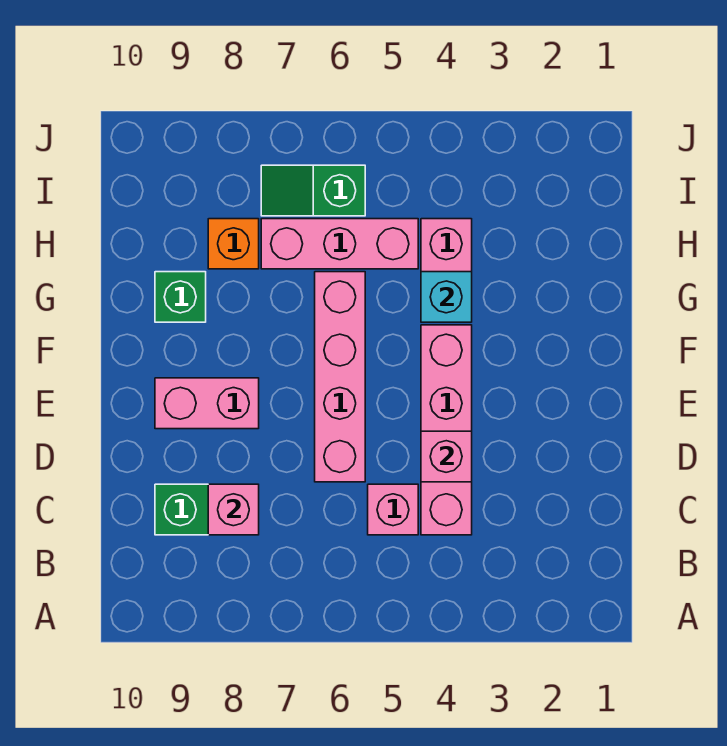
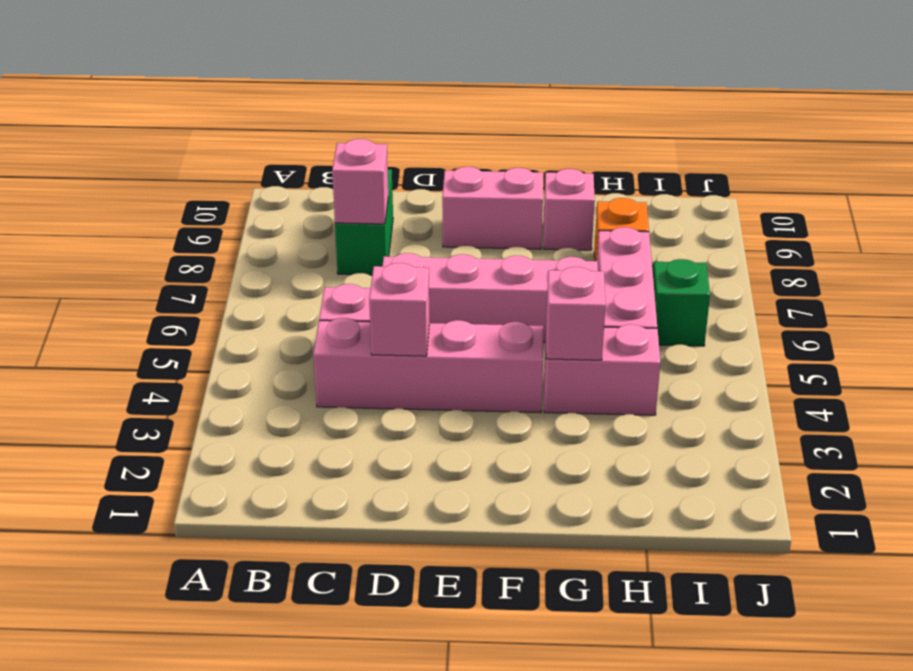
pink brick E8:E9 level 1 -> pink brick E9:F9 level 1
cyan brick G4 level 2 -> pink brick G4 level 2
green brick G9 level 1 -> pink brick G9 level 1

